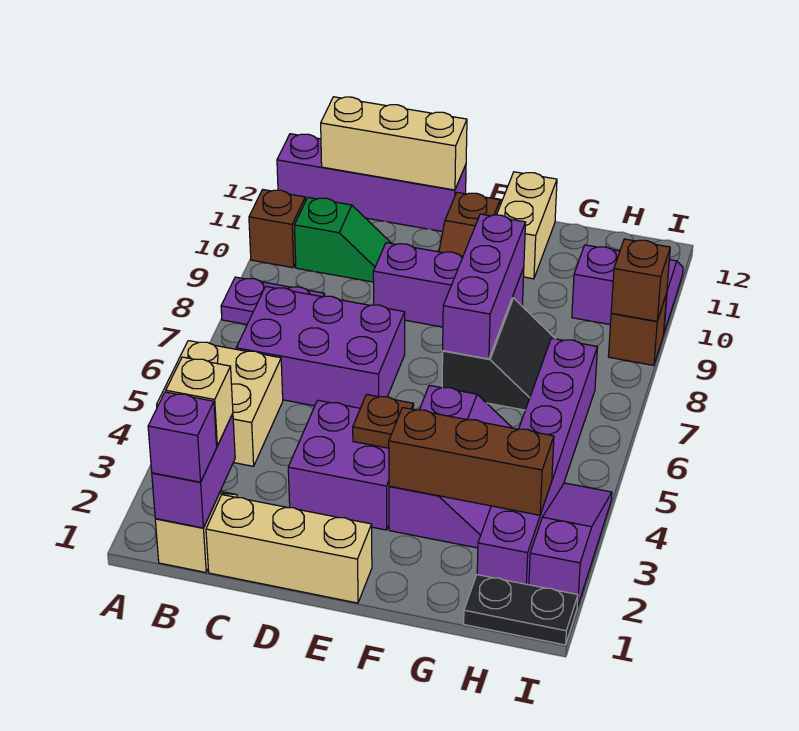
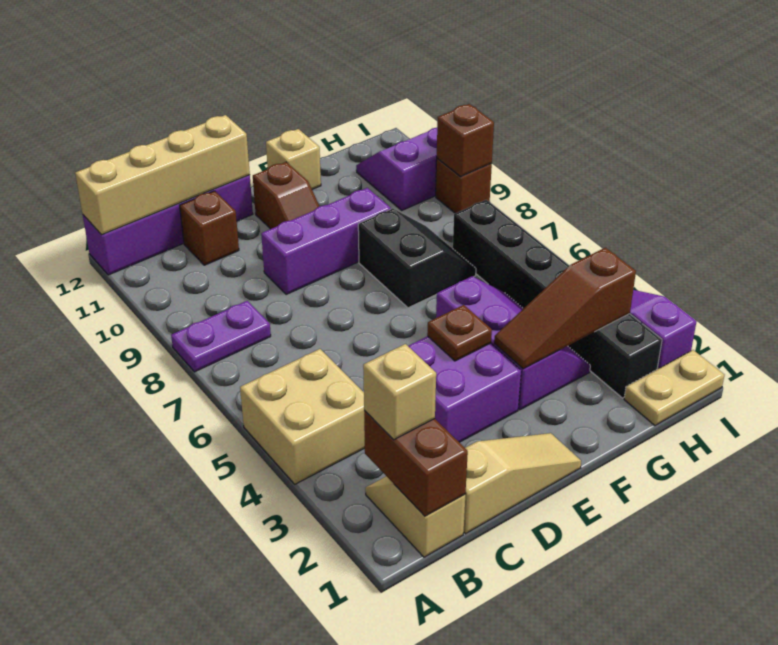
brown brick A10 level 1 -> brown brick C11 level 1
purple brick B1:B2 level 2 -> brown brick B1:B2 level 2
purple brick B1 level 3 -> none
purple brick B6:D7 level 1 -> none
green slope B10:C10 level 1 top B -> none
tan brick B12:D12 level 2 -> tan brick A12:D12 level 2
tan brick C1:E1 level 1 -> tan slope C1:E1 level 1 top C
brown brick F3:H3 level 2 -> brown slope F3:H3 level 2 top H
purple brick F7:F9 level 2 -> none
tan brick F11:F12 level 1 -> tan brick F12 level 1
black plate H1:I1 level 1 -> tan plate H1:I1 level 1
purple brick H2:H7 level 1 -> black brick H2:H7 level 1

